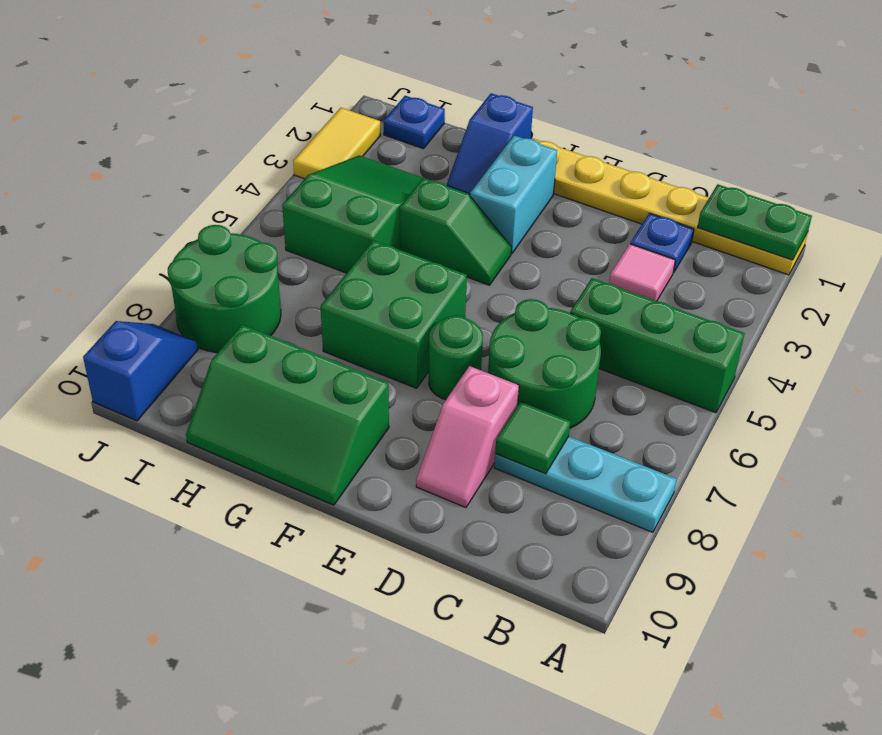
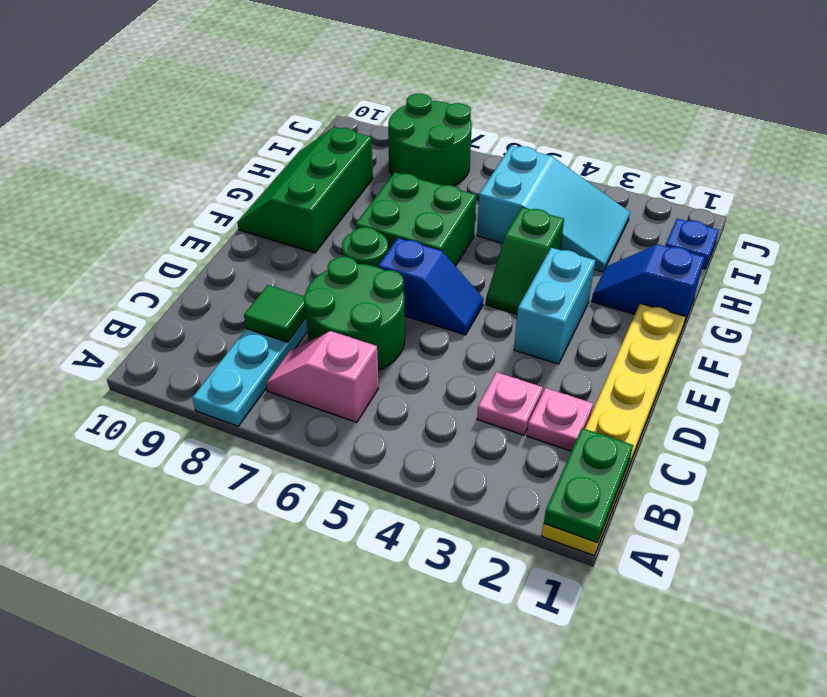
green brick A5:C5 level 1 -> none
blue plate C2 level 1 -> pink plate C2 level 1
pink tile C3 level 1 -> pink plate C3 level 1
pink slope D8:D9 level 1 top 8 -> pink slope B6:B7 level 1 top 6
cyan brick F2:F3 level 1 -> cyan brick E3:F3 level 1
green slope H3:I5 level 1 top 5 -> cyan slope H3:I5 level 1 top 5
yellow tile J2:J3 level 1 -> none
blue slope J9:J10 level 1 top 10 -> blue slope E5:E6 level 1 top 6

